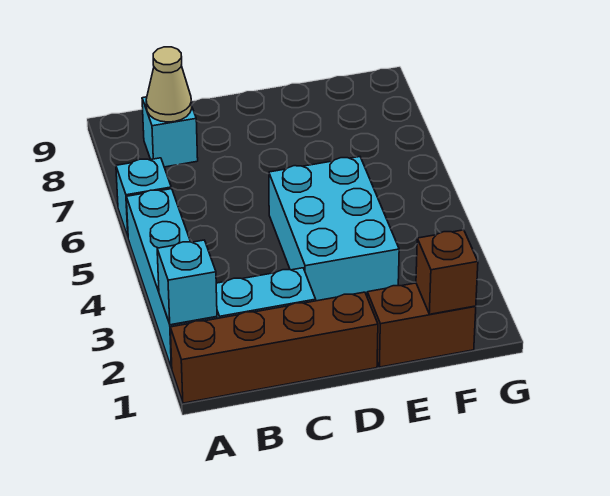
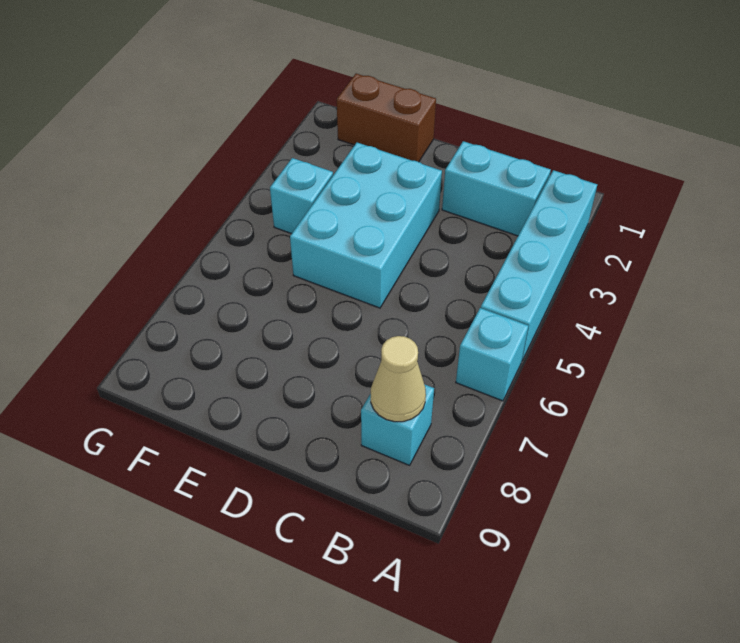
brown brick A1:D1 level 1 -> none
cyan brick A2 level 2 -> cyan brick F4 level 1
brown brick F1 level 2 -> none

